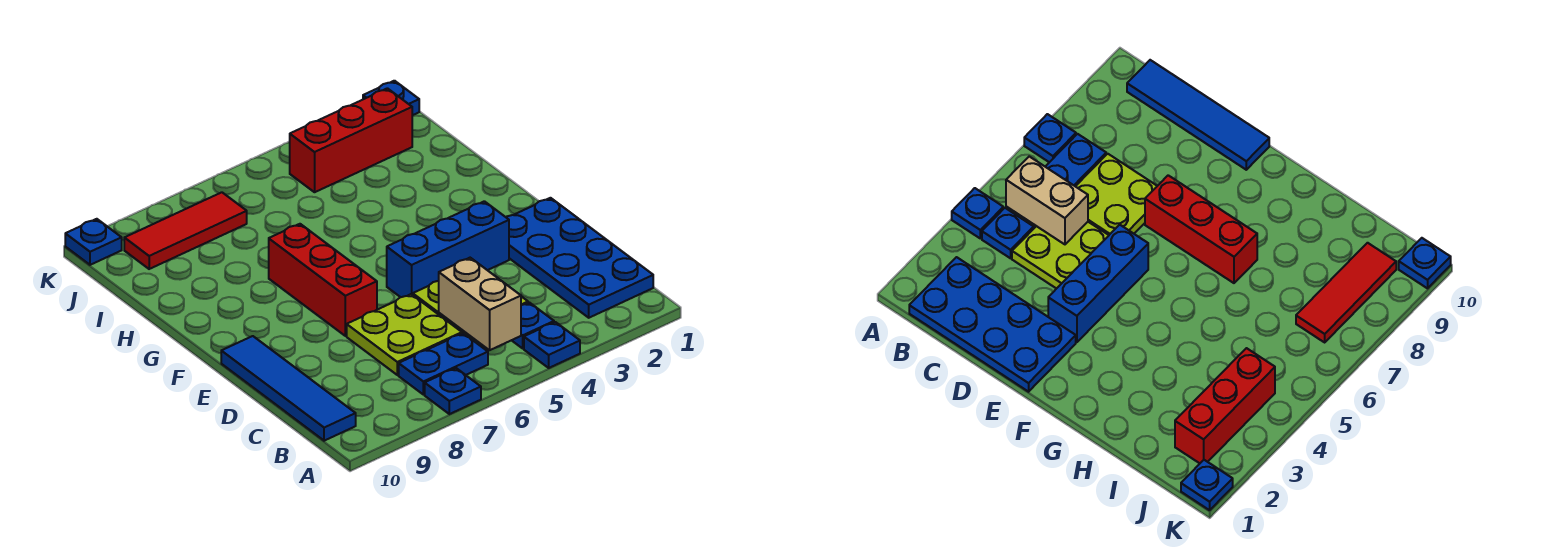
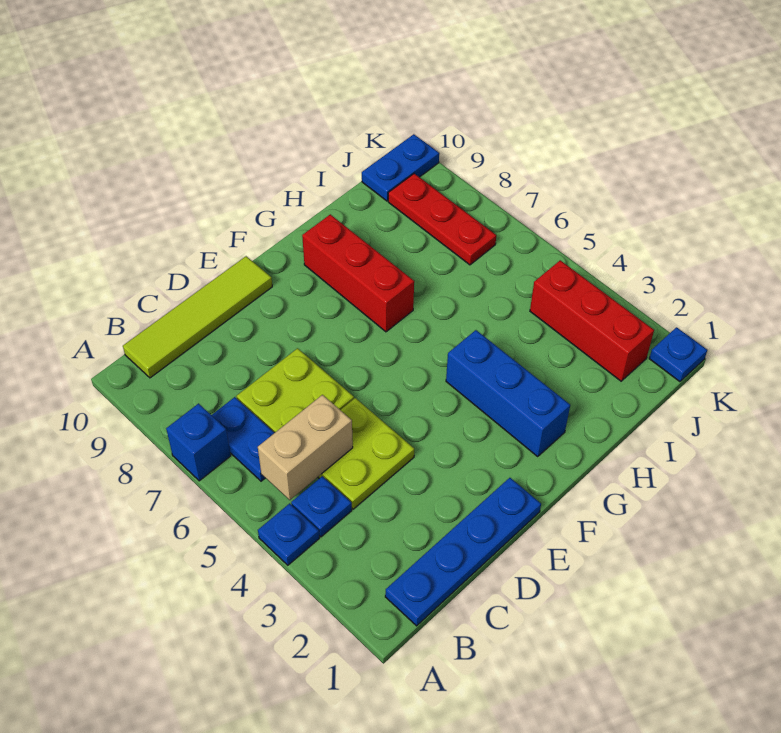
blue plate A7 level 1 -> blue brick A7 level 1
blue plate B1:E2 level 1 -> blue plate B1:E1 level 1
blue tile B10:E10 level 1 -> lime tile B10:E10 level 1
blue brick E3:E5 level 1 -> blue brick G2:G4 level 1
red brick E7:G7 level 1 -> red brick G7:G9 level 1
red tile J7:J9 level 1 -> red plate J7:J9 level 1
blue plate K10 level 1 -> blue plate J10:K10 level 1

